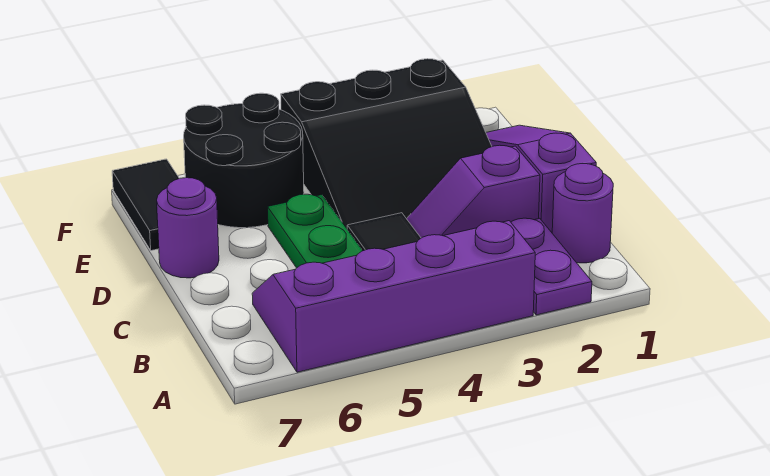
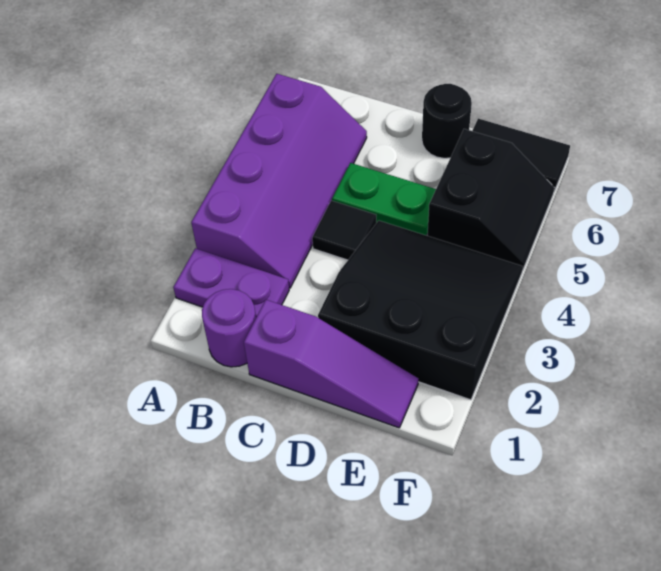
purple slope C2:C3 level 1 top 2 -> none
black slope D2:F4 level 1 top F -> black slope D2:F4 level 1 top 2
purple round brick D7 level 1 -> black round brick D7 level 1
black round brick E5:F6 level 1 -> black slope E5:F6 level 1 top E

